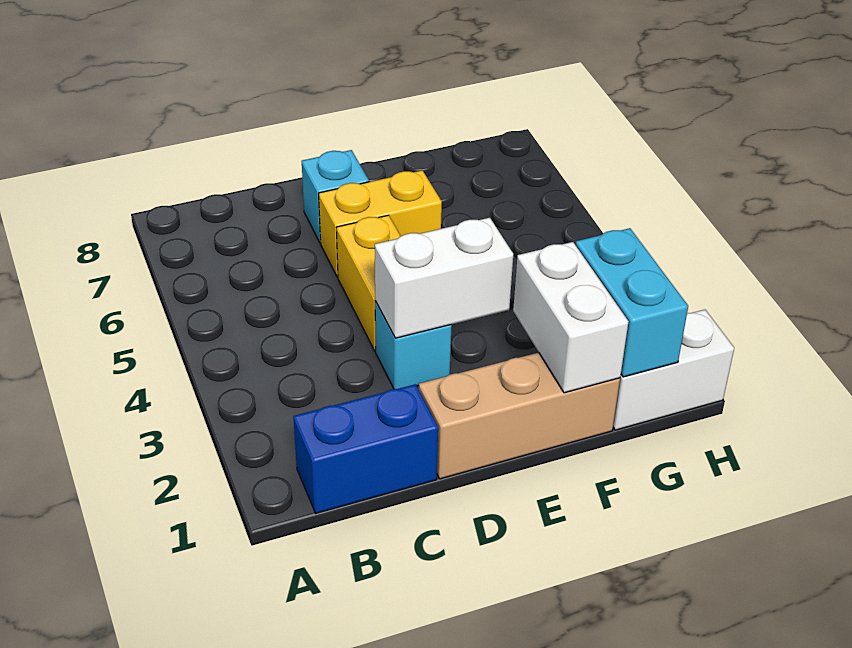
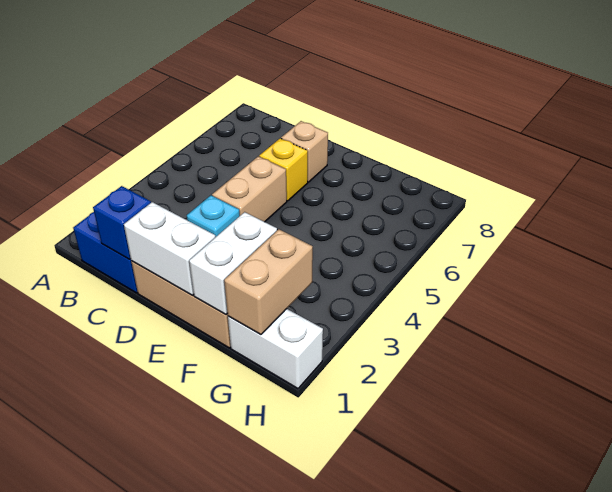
none -> blue brick C1 level 2
white brick D3:E3 level 2 -> white brick D1:E1 level 2
yellow brick D4:D5 level 1 -> tan brick D4:D5 level 1
yellow brick D6:E6 level 1 -> yellow brick D6 level 1
cyan brick D7 level 1 -> tan brick D7 level 1
cyan brick G1:G2 level 2 -> tan brick G1:G2 level 2

